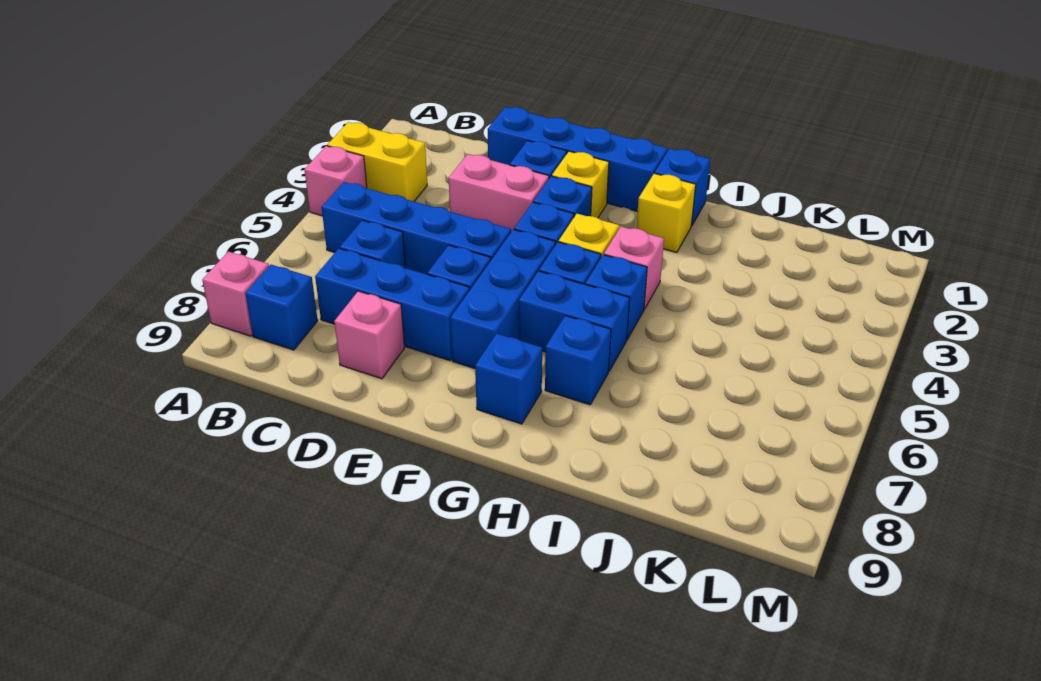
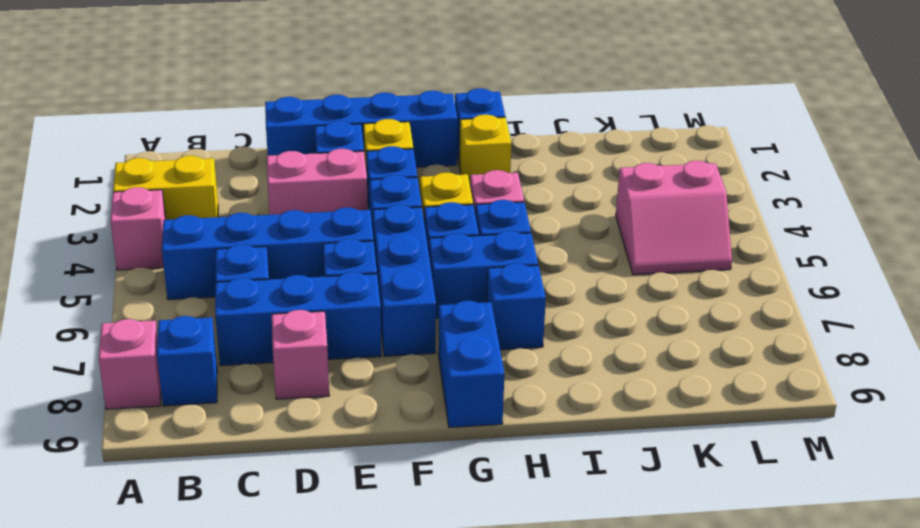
blue brick G8 level 1 -> blue brick G8:G9 level 1
none -> pink slope K4:L5 level 1 top 4

